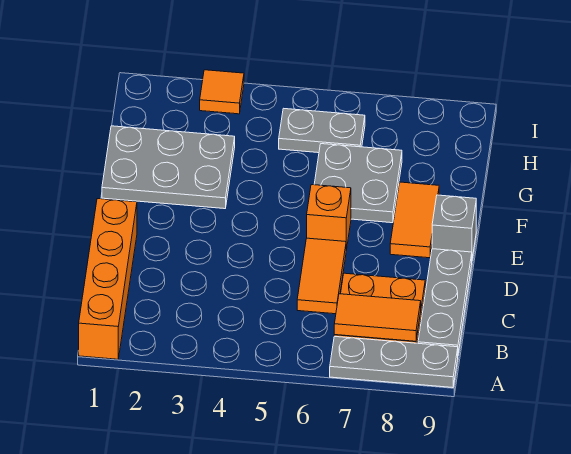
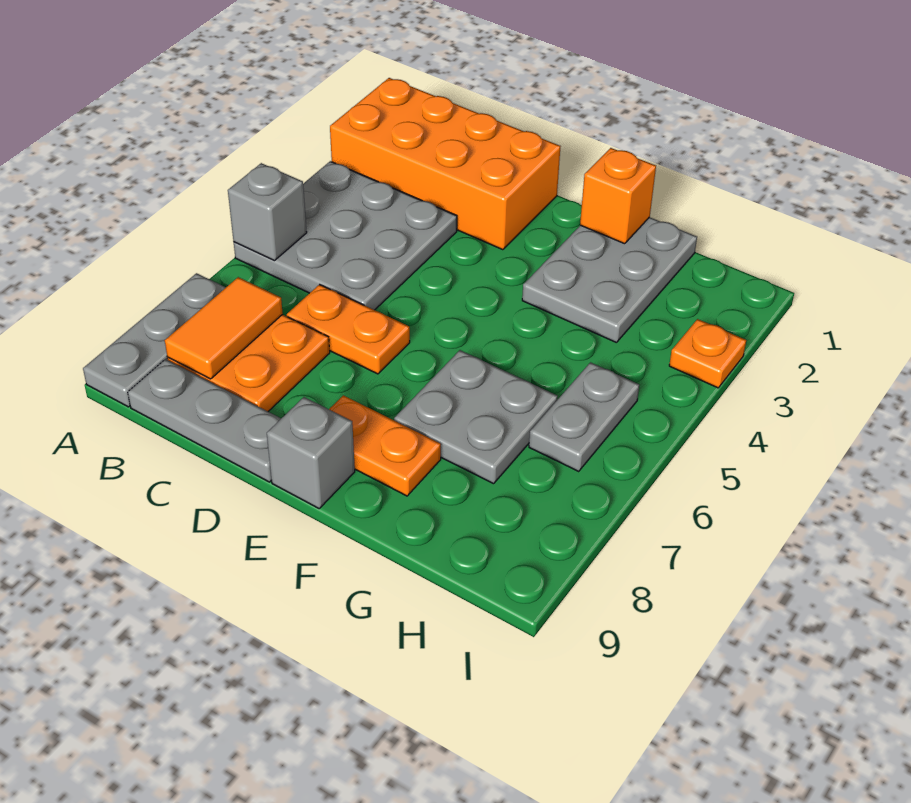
orange brick A1:D1 level 1 -> orange brick A1:D2 level 1
none -> grey plate A3:C5 level 1
none -> grey brick A5 level 2
orange tile C6:D6 level 1 -> orange plate C6:D6 level 1
orange brick E6 level 1 -> orange brick F1 level 2
orange tile E8:F8 level 1 -> orange plate E8:F8 level 1
orange tile I3 level 1 -> orange plate I3 level 1

